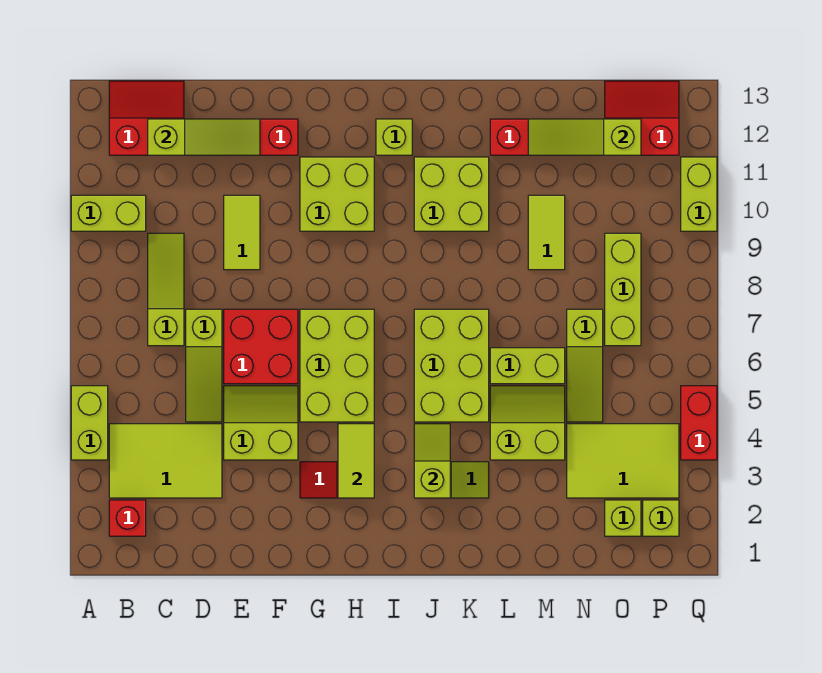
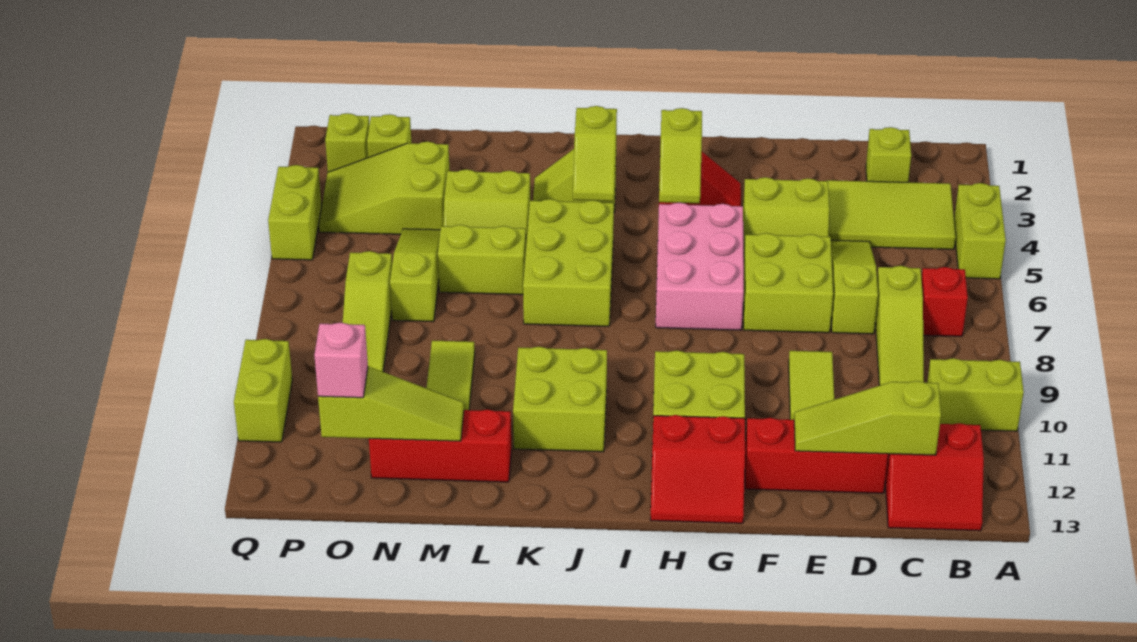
red brick B2 level 1 -> red brick B7 level 1
red brick E6:F7 level 1 -> lime brick E6:F7 level 1
lime brick G5:H7 level 1 -> pink brick G5:H7 level 1
lime tile H3:H4 level 2 -> lime slope H3:H4 level 2 top 3
lime brick I12 level 1 -> lime brick C2 level 1
lime tile N3:P4 level 1 -> lime slope N3:P4 level 1 top N
lime brick O7:O9 level 1 -> lime slope O7:O9 level 1 top 7
red slope O12:P13 level 1 top 12 -> red slope G12:H13 level 1 top 12
none -> pink brick O12 level 3
red brick Q4:Q5 level 1 -> lime brick Q4:Q5 level 1

